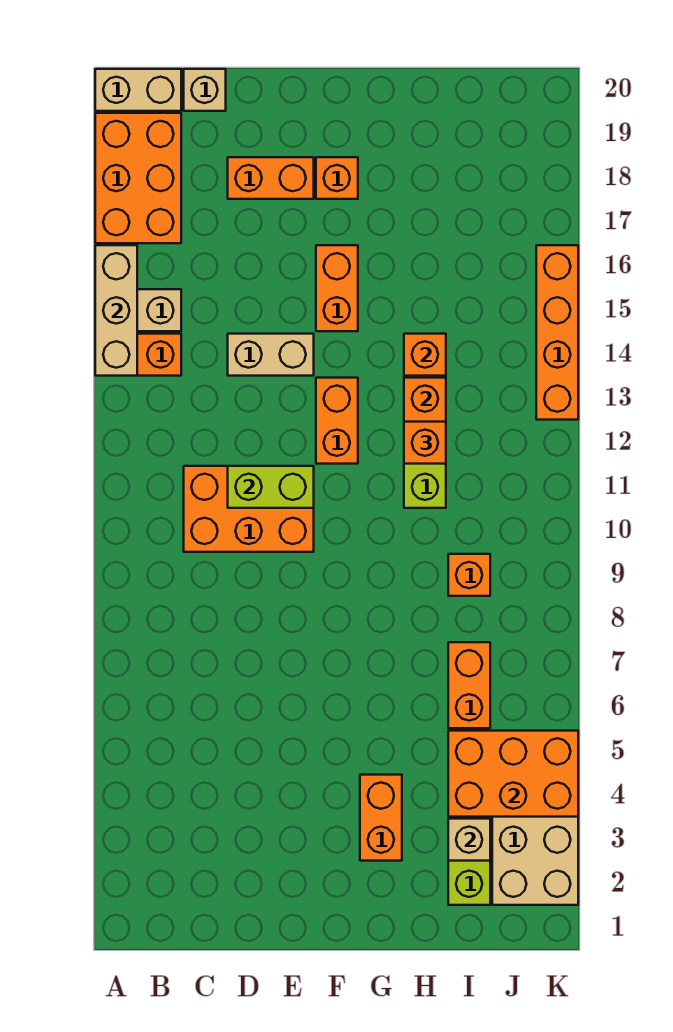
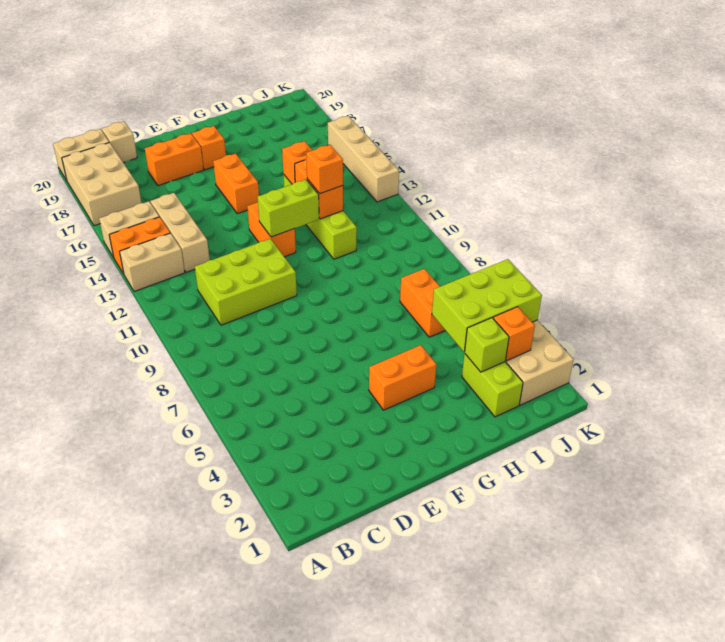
tan brick A14:A16 level 2 -> tan brick C13:C15 level 1
orange brick A17:B19 level 1 -> tan brick A17:B19 level 1
orange brick C10:E11 level 1 -> lime brick C10:E11 level 1
lime brick D11:E11 level 2 -> lime brick F12:G12 level 2
tan brick D14:E14 level 1 -> tan brick A13:B13 level 1
orange brick G3:G4 level 1 -> orange brick F4:G4 level 1
tan brick I3 level 2 -> lime brick I3 level 2
orange brick I4:K5 level 2 -> lime brick I4:K5 level 2
orange brick I9 level 1 -> orange brick J3 level 2
orange brick K13:K16 level 1 -> tan brick K13:K16 level 1

